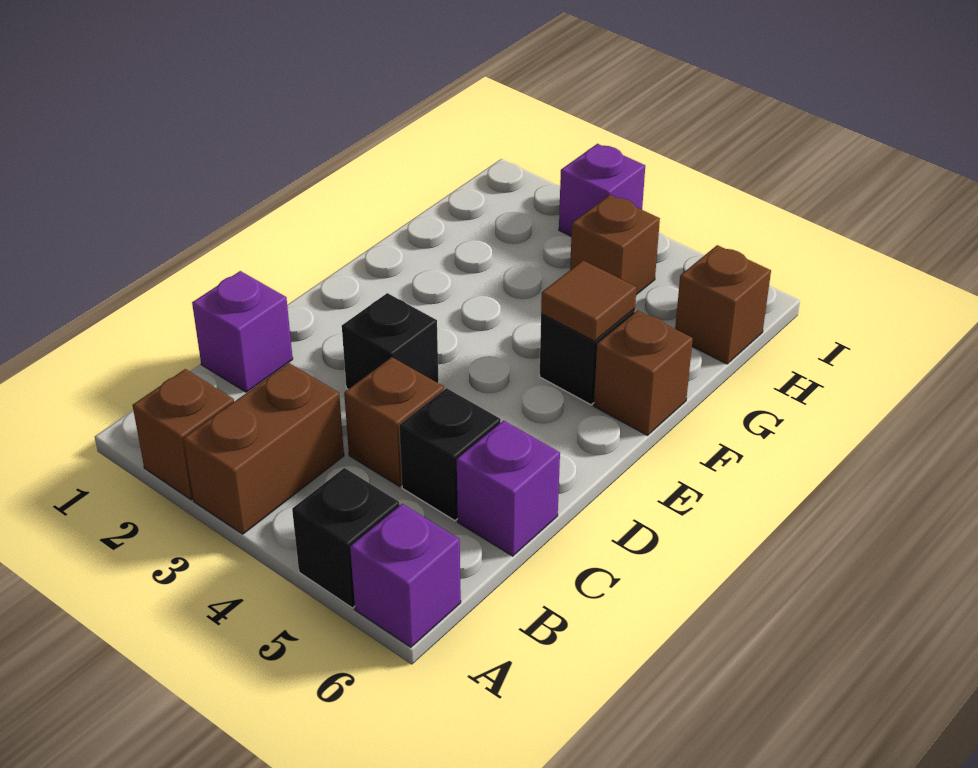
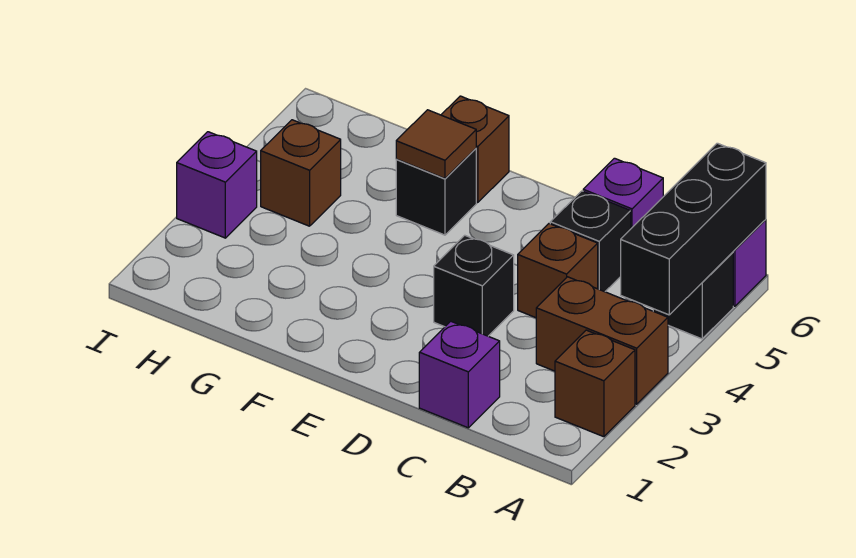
none -> black brick A4:A6 level 2
brown brick H6 level 1 -> none

